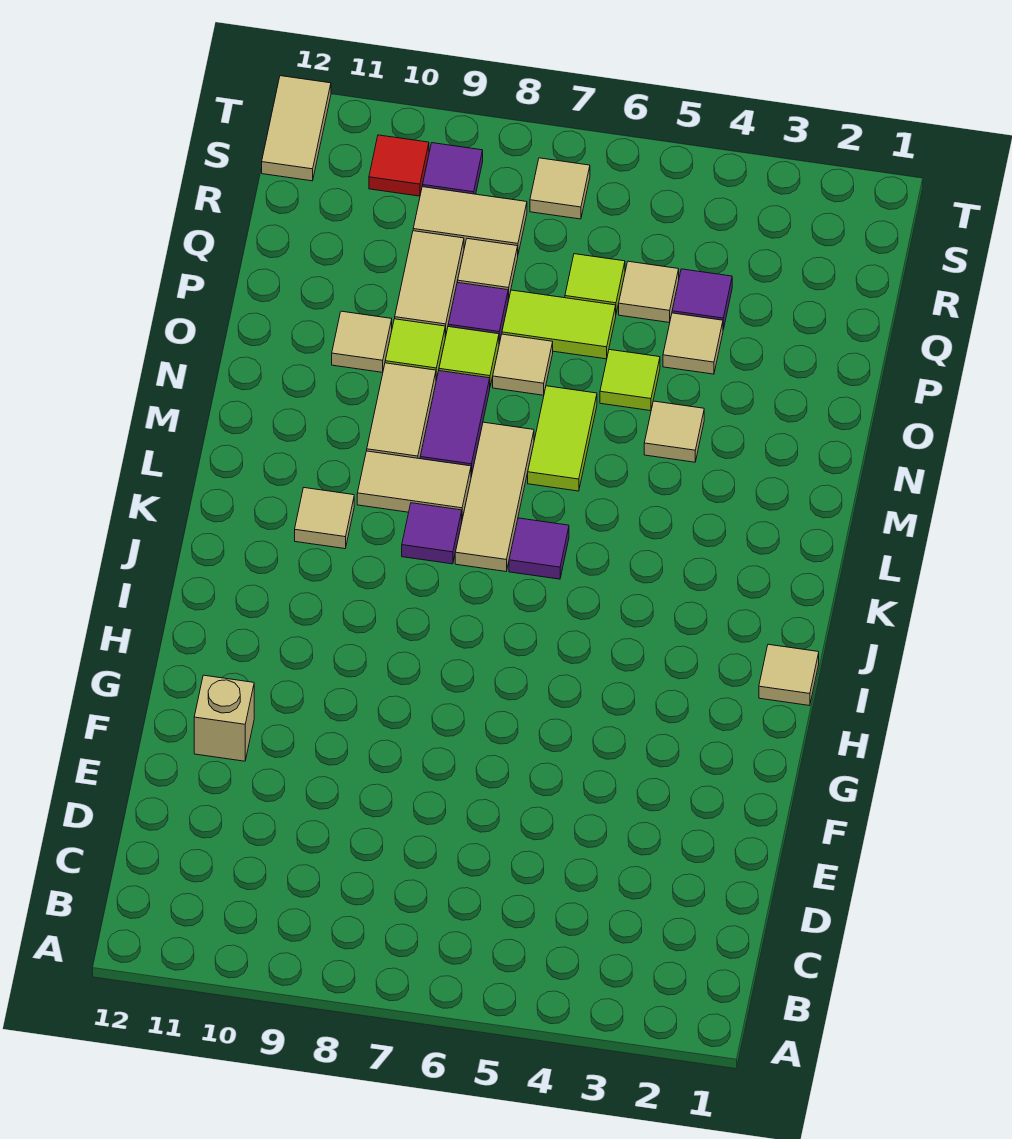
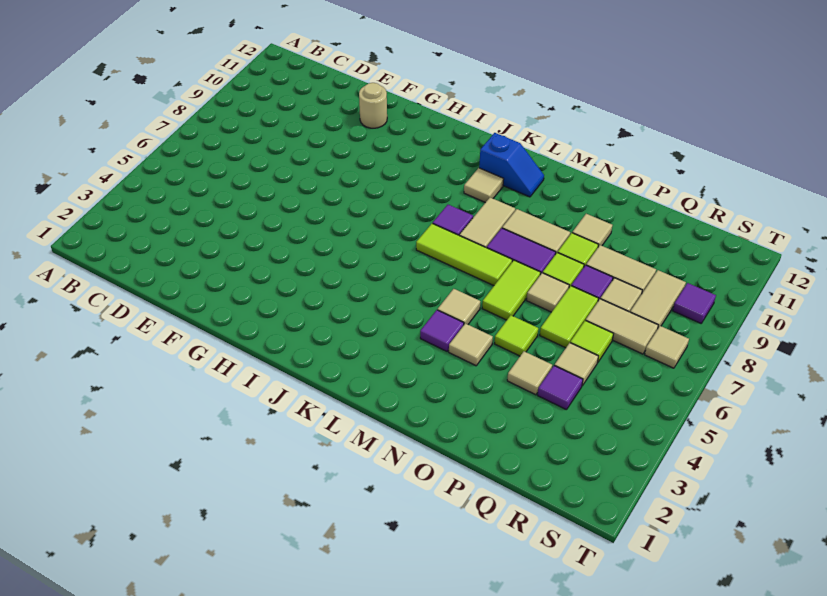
tan brick F11 level 1 -> tan round brick F11 level 1
tan tile I1 level 1 -> tan tile M5 level 1
purple tile K6 level 1 -> purple tile M4 level 1
tan tile K7:M7 level 1 -> lime tile K7:M7 level 1
none -> blue slope K11:L11 level 1 top K
lime tile M6:N6 level 1 -> lime tile N6:N7 level 1
red tile S10 level 1 -> none
tan tile S12:T12 level 1 -> tan tile Q7:R7 level 1

